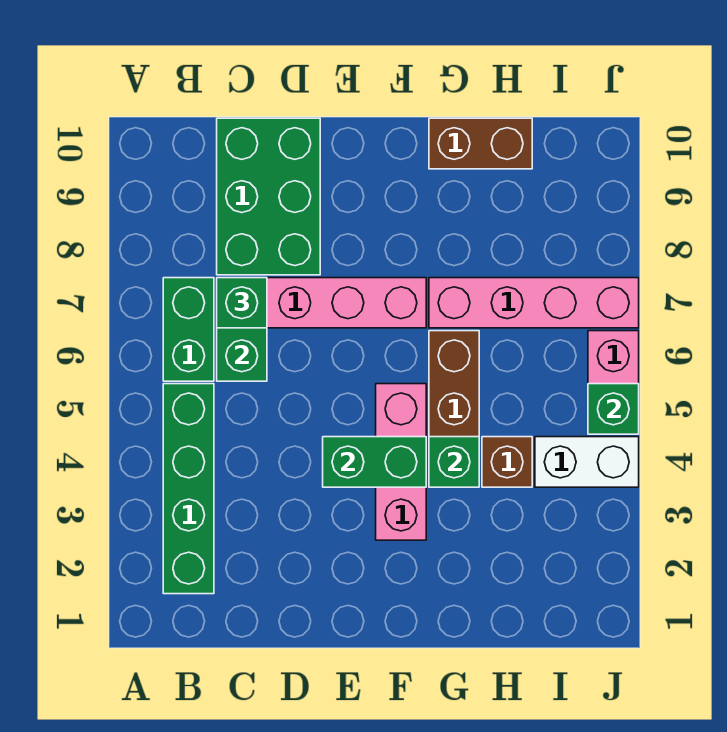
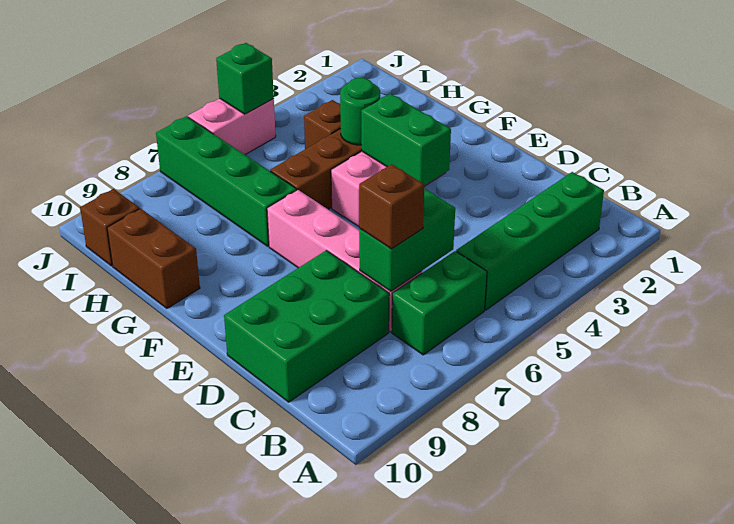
green brick C7 level 3 -> brown brick C7 level 3
green brick G4 level 2 -> green round brick G4 level 2
pink brick G7:J7 level 1 -> green brick G7:J7 level 1
white brick I4:J4 level 1 -> none
none -> brown brick I10 level 1

